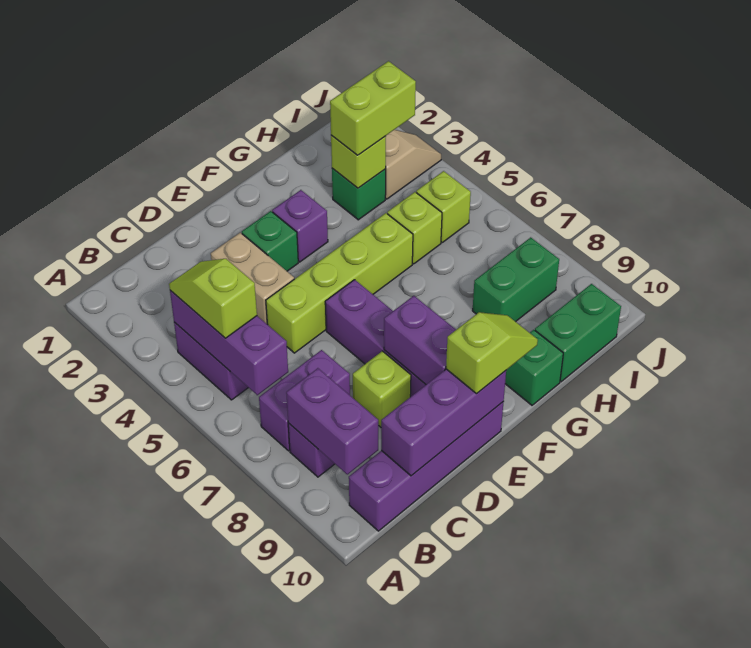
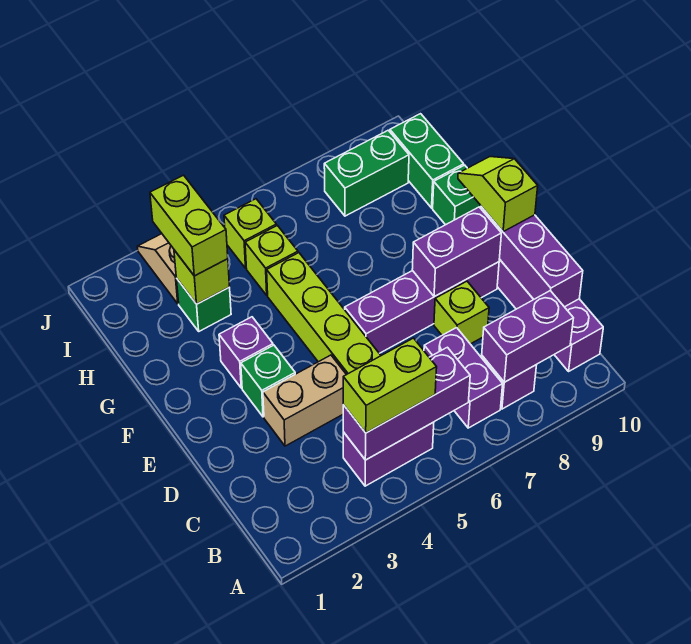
lime slope B4:B5 level 3 top 5 -> lime brick B4:B5 level 3
green brick H8:I8 level 1 -> green brick I8:I9 level 1

